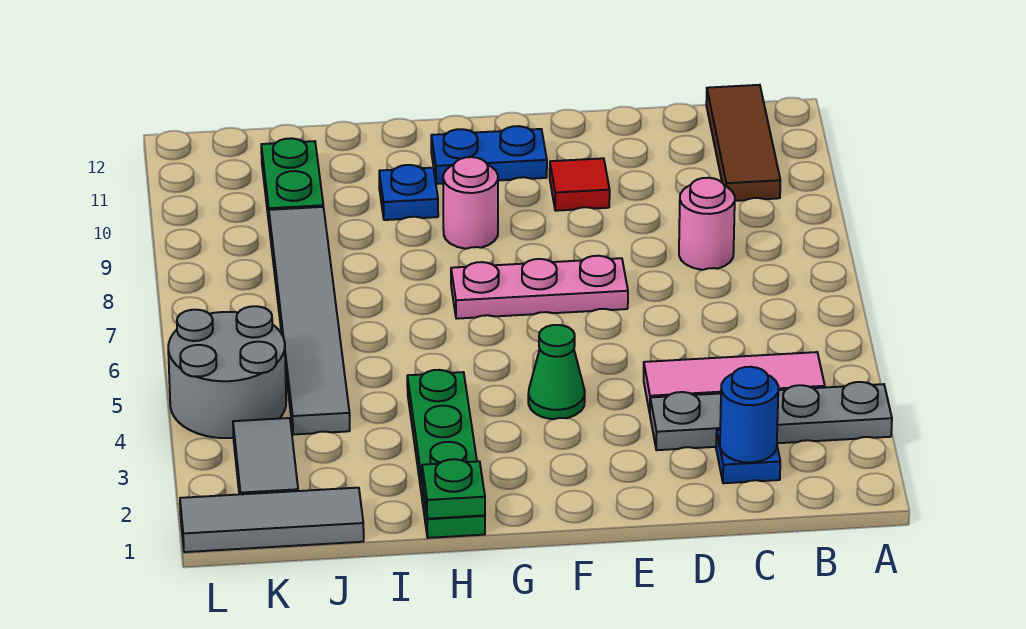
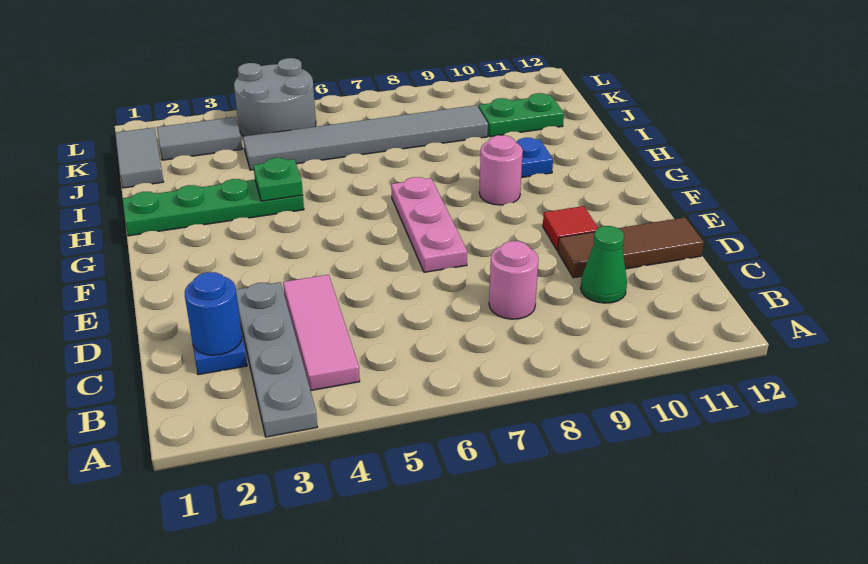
brown tile B10:B12 level 1 -> brown tile D10:D12 level 1
green cone F4 level 1 -> green cone C10 level 1
blue plate F11:G11 level 1 -> none
green plate H1 level 2 -> green plate H4 level 2
grey tile J1:L1 level 1 -> grey tile J1:K1 level 1

